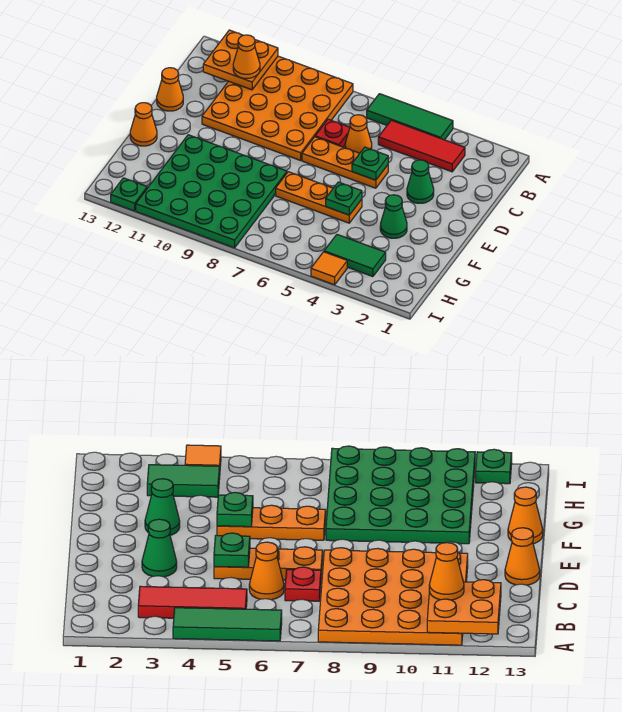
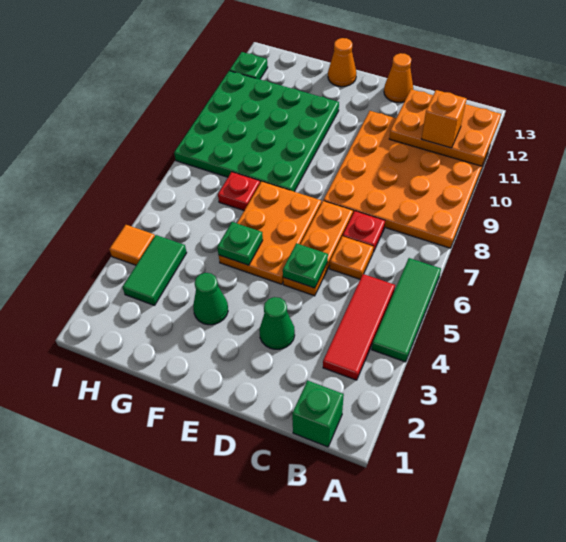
orange plate A11:B12 level 2 -> orange plate A11:C12 level 2
none -> green brick B1 level 1
orange cone B11 level 3 -> orange brick B11 level 3
orange cone C6 level 1 -> orange plate C6 level 1
orange plate F5:F7 level 1 -> orange plate E5:F7 level 1
none -> red plate G7 level 1

